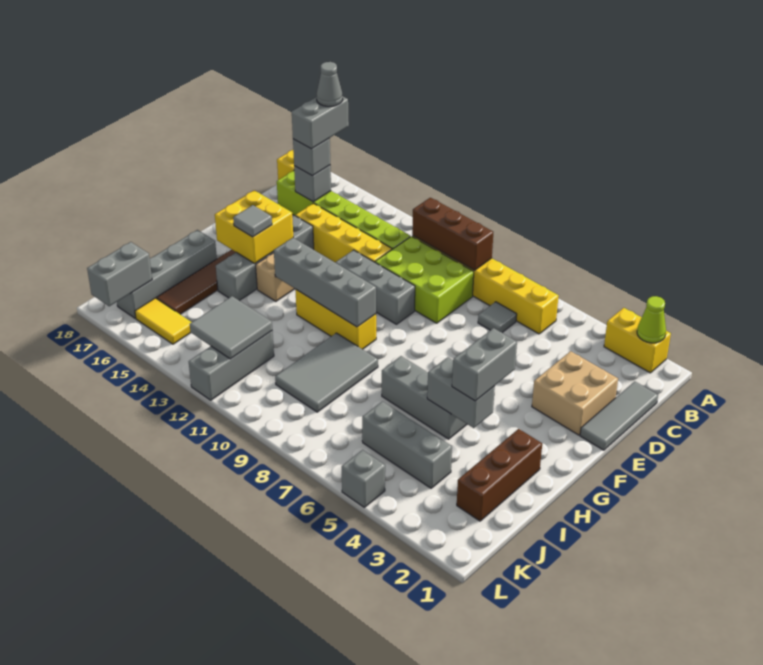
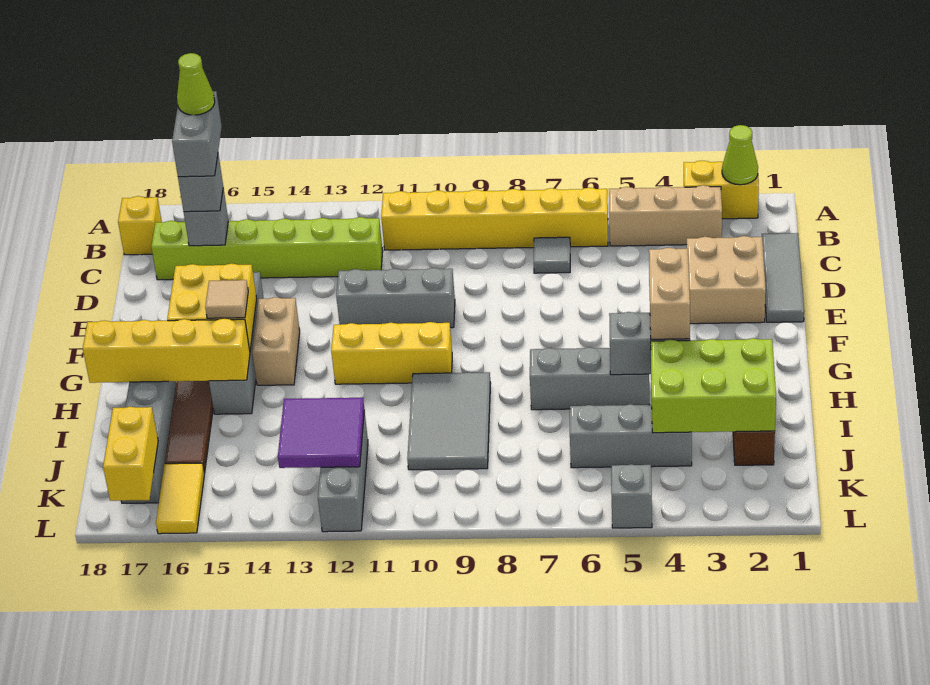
none -> tan brick B3:B5 level 1
brown brick B9:B11 level 2 -> none
grey cone B16 level 5 -> lime cone B16 level 5
lime brick C9:D11 level 1 -> lime brick I2:J4 level 2
yellow brick D12:D15 level 1 -> yellow brick H15:H18 level 2
grey brick G4:H4 level 3 -> tan brick G4:H4 level 3
grey brick G10:G13 level 2 -> none
grey tile G15 level 3 -> tan tile G15 level 3
grey tile J12:K13 level 2 -> purple tile J12:K13 level 2
yellow tile K15:K16 level 1 -> yellow tile K16:L16 level 1
grey brick K17:L17 level 2 -> yellow brick K17:L17 level 2

